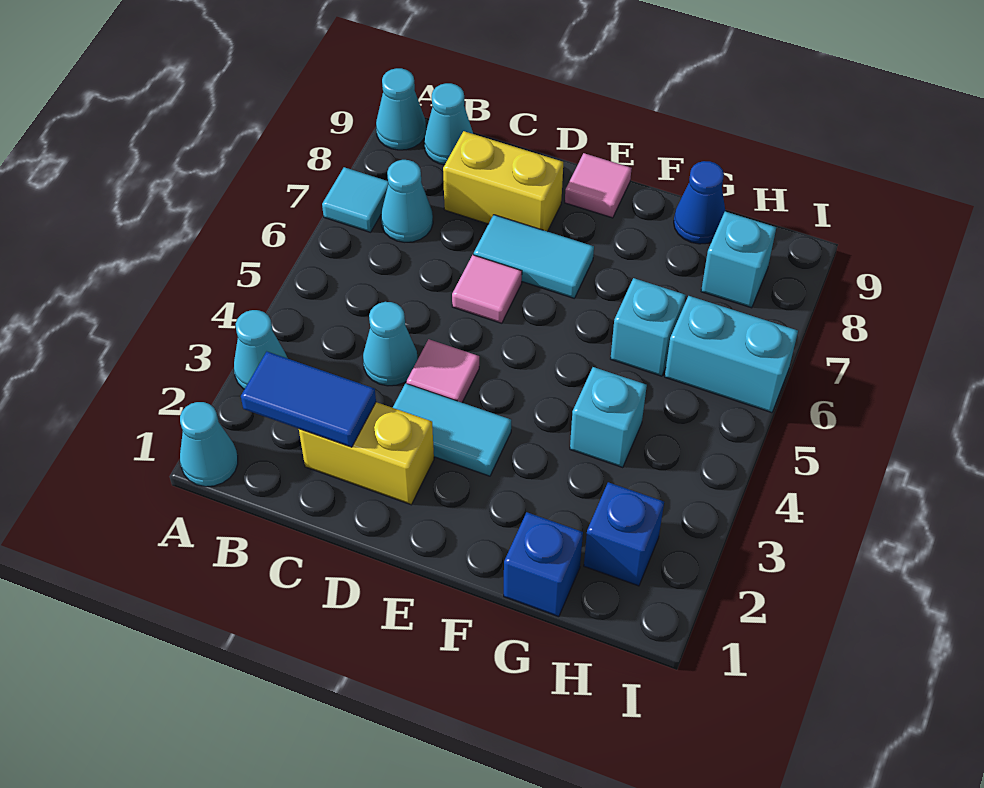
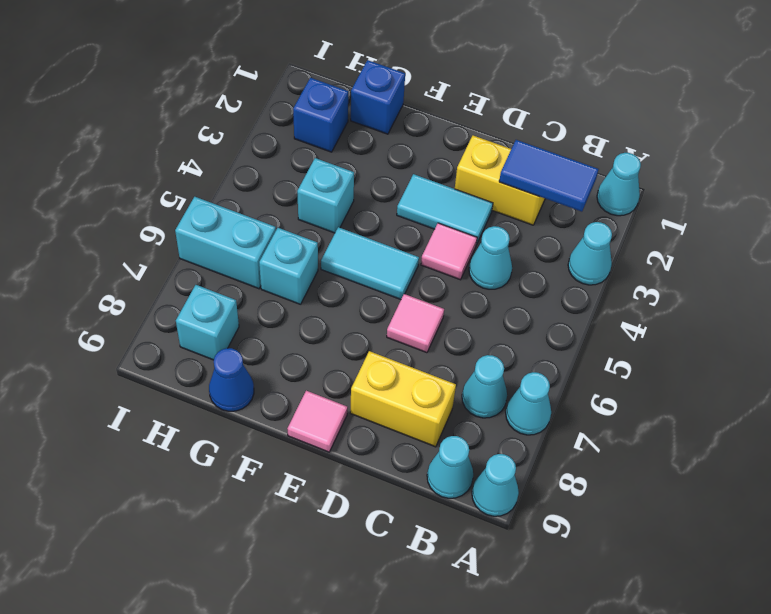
cyan tile A7 level 1 -> cyan cone A7 level 1
cyan tile D7:E7 level 1 -> cyan tile E5:F5 level 1

